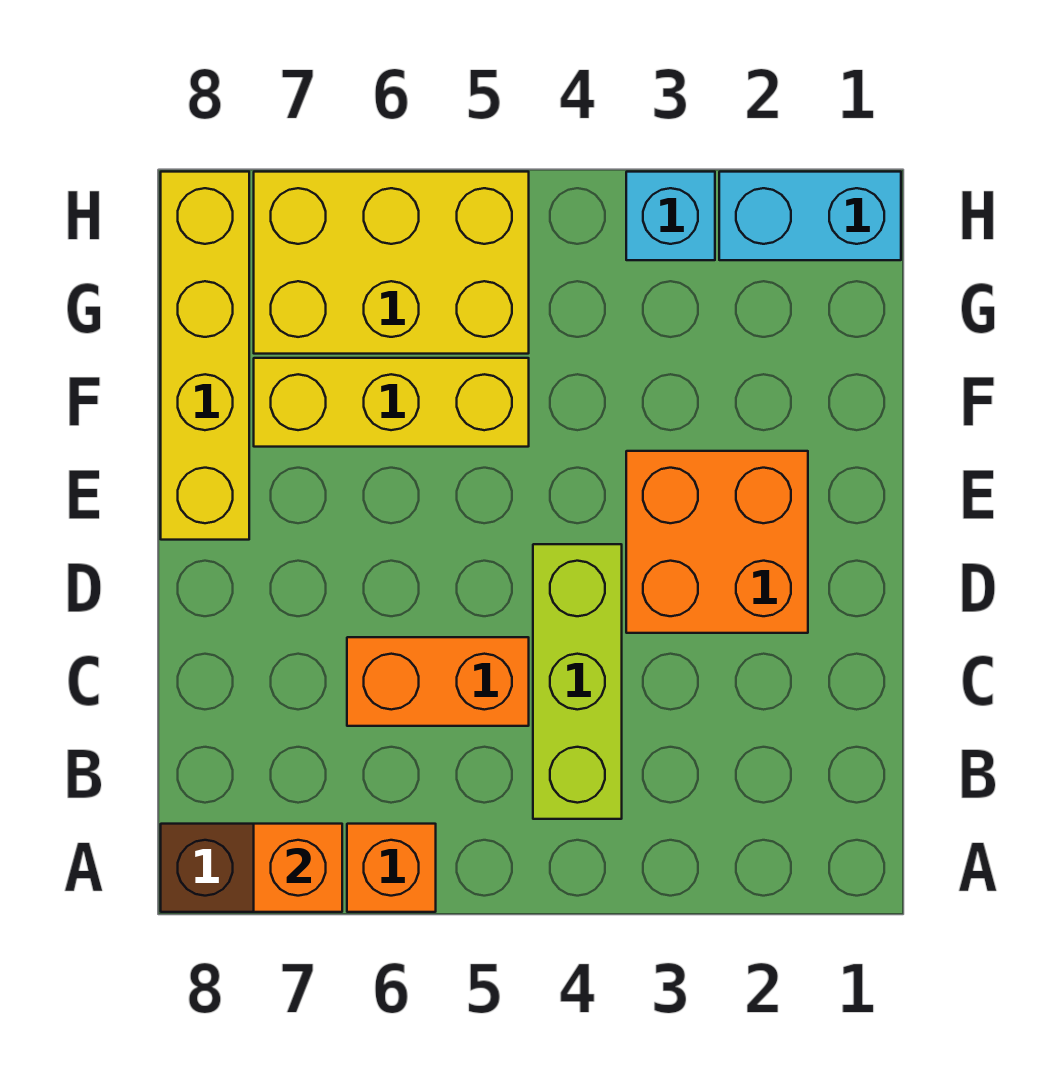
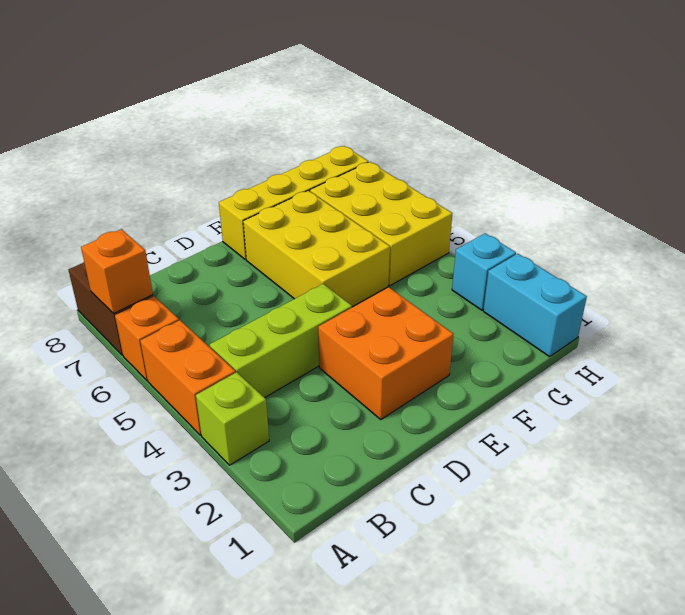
none -> lime brick A3 level 1
orange brick C5:C6 level 1 -> orange brick A4:A5 level 1
yellow brick F5:F7 level 1 -> yellow brick E5:F7 level 1

